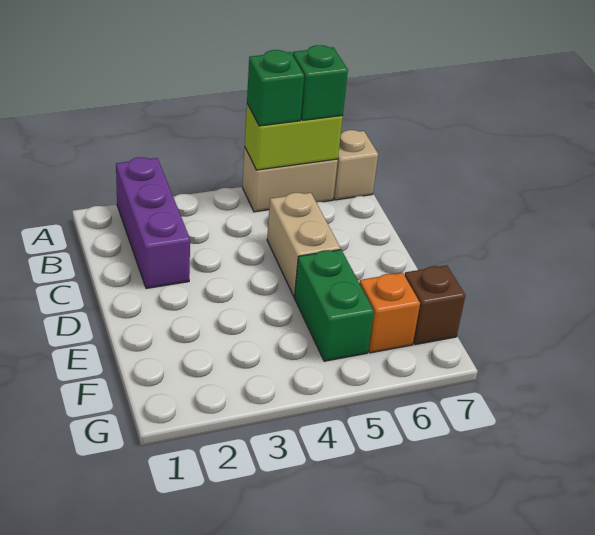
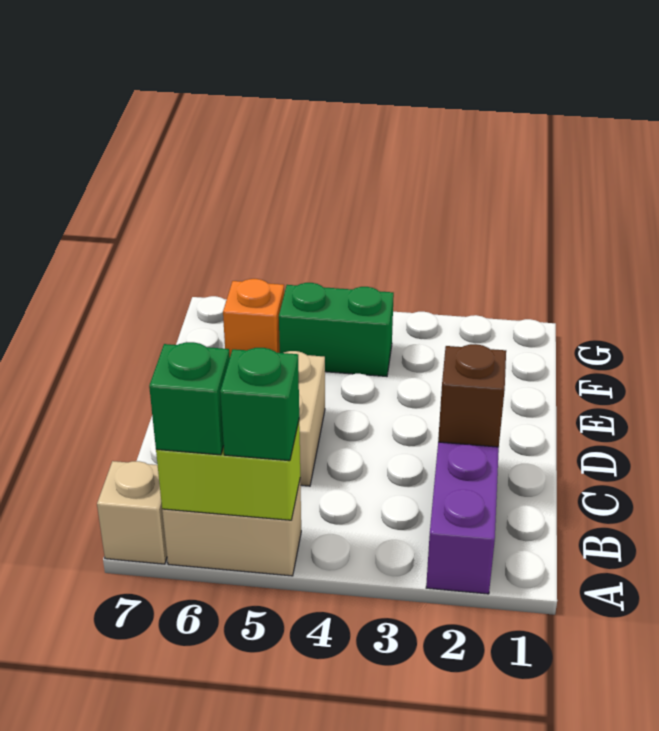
green brick E5:F5 level 1 -> green brick F4:F5 level 1
brown brick F7 level 1 -> brown brick C2 level 2

